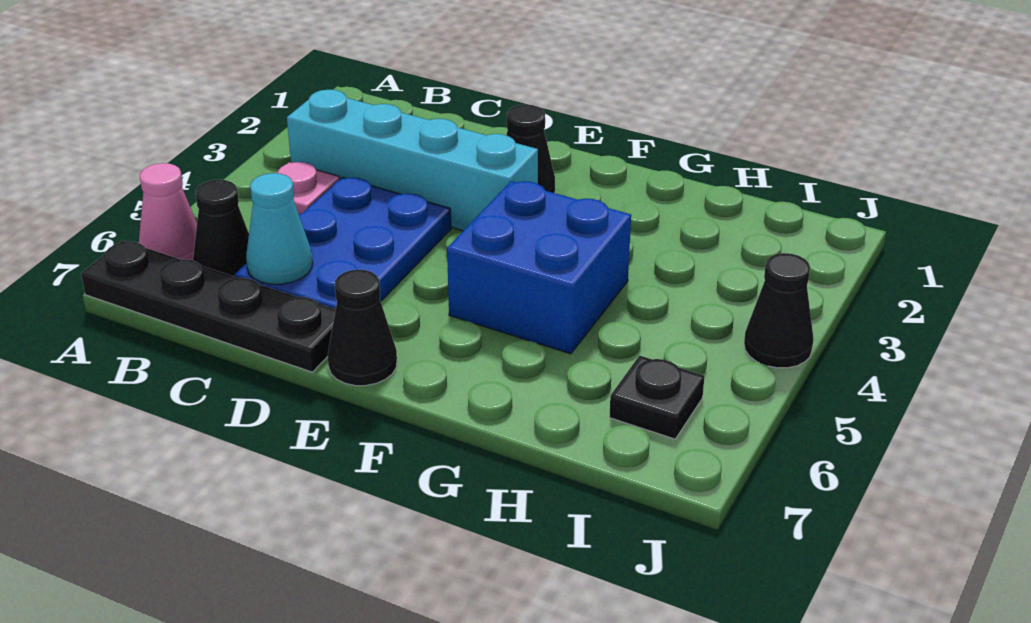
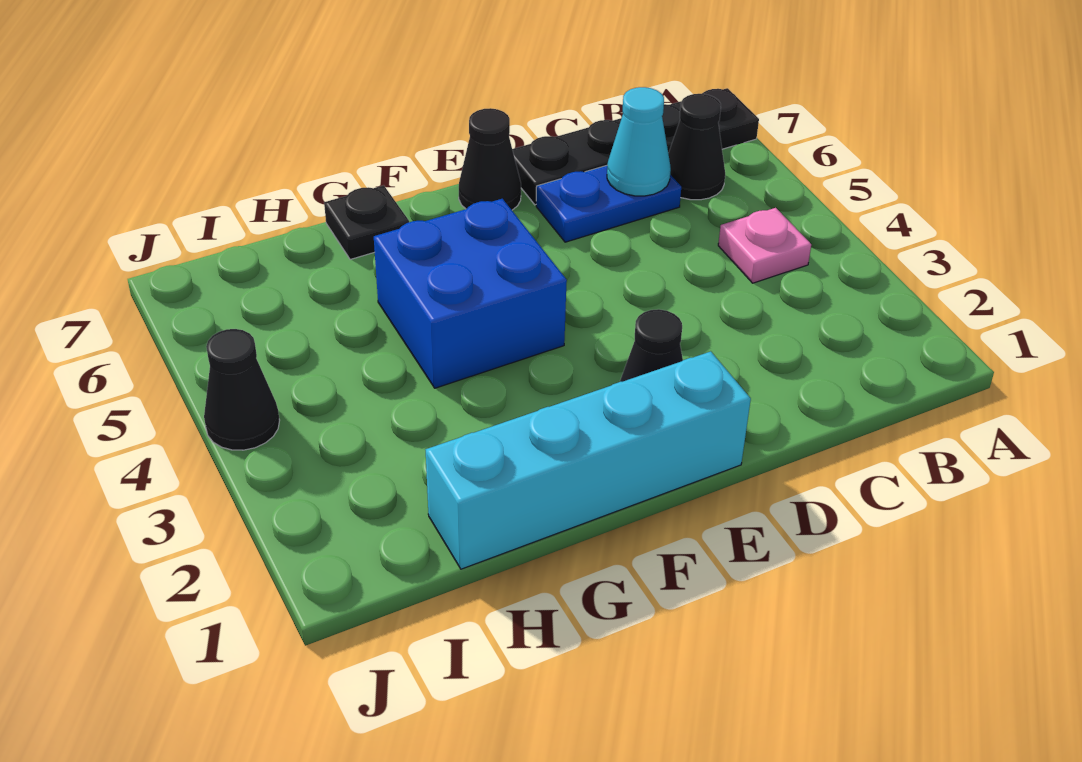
pink cone A6 level 1 -> none
cyan brick B3:E3 level 1 -> cyan brick E1:H1 level 1
blue plate C4:D6 level 1 -> blue plate C6:D6 level 1
black plate I6 level 1 -> black plate G7 level 1

